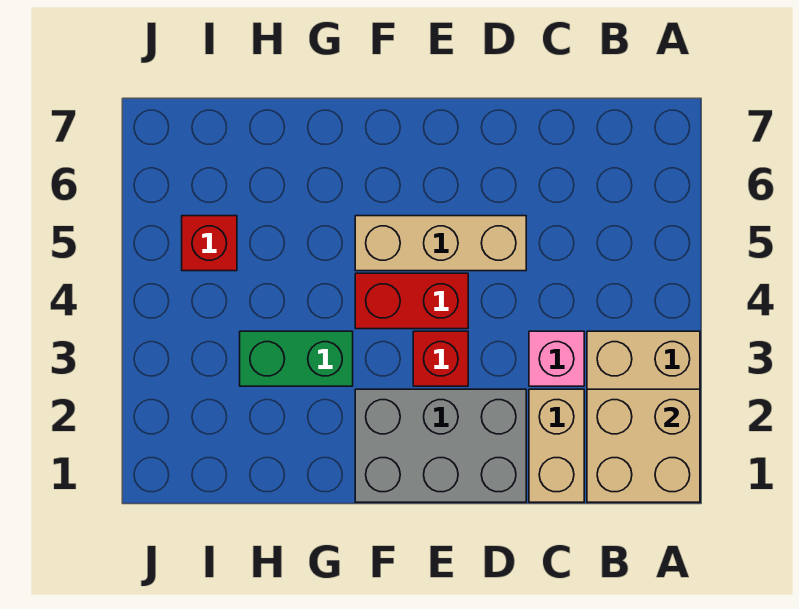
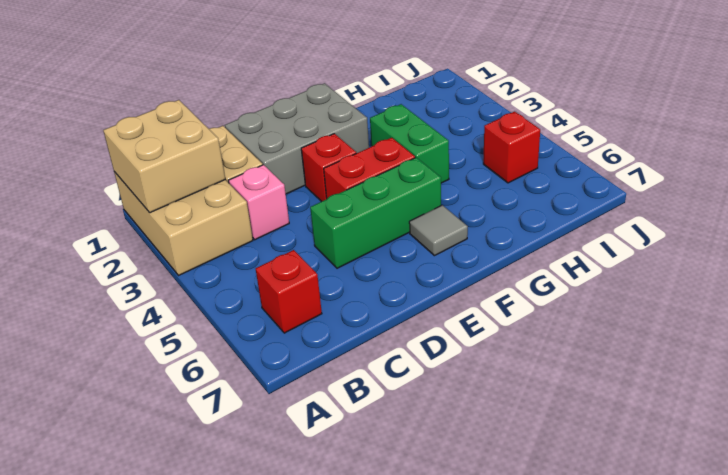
none -> red brick B6 level 1
tan brick D5:F5 level 1 -> green brick D5:F5 level 1
none -> grey tile F6 level 1
green brick G3:H3 level 1 -> green brick G3:G4 level 1

